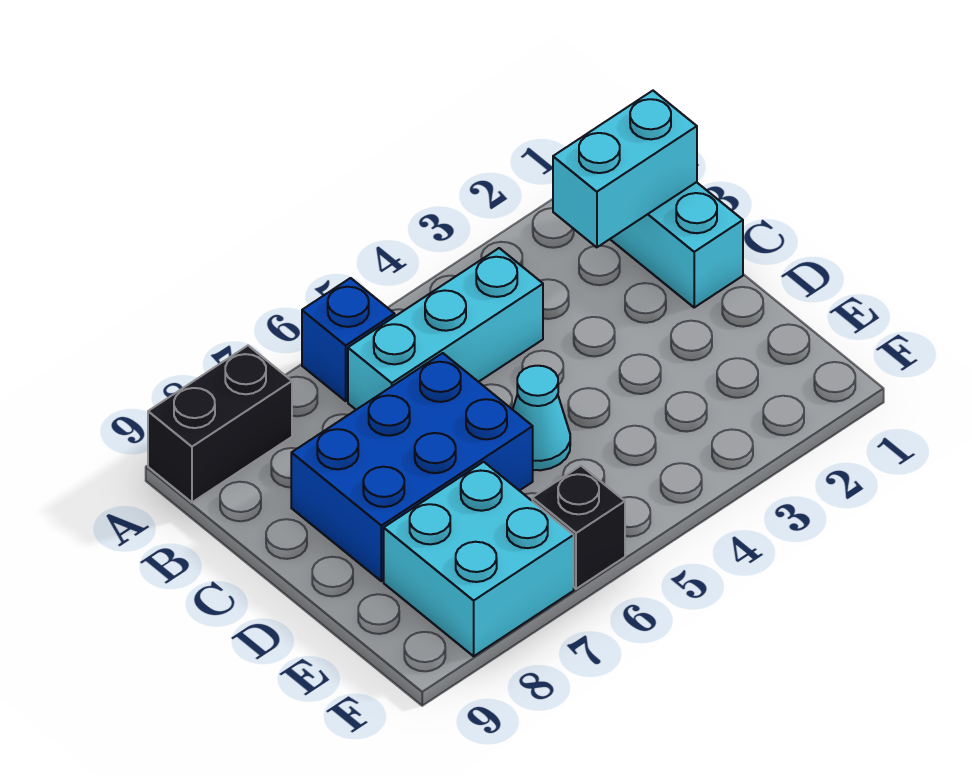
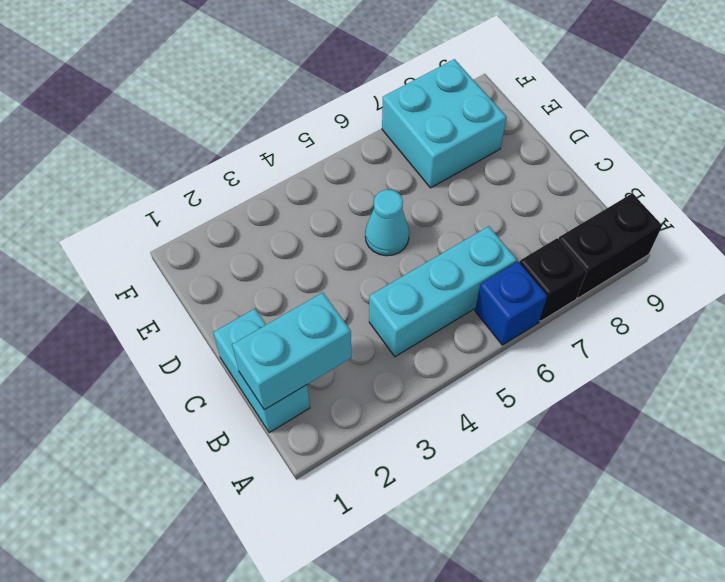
blue brick C6:D8 level 1 -> none
black brick F6 level 1 -> black brick A7 level 1

